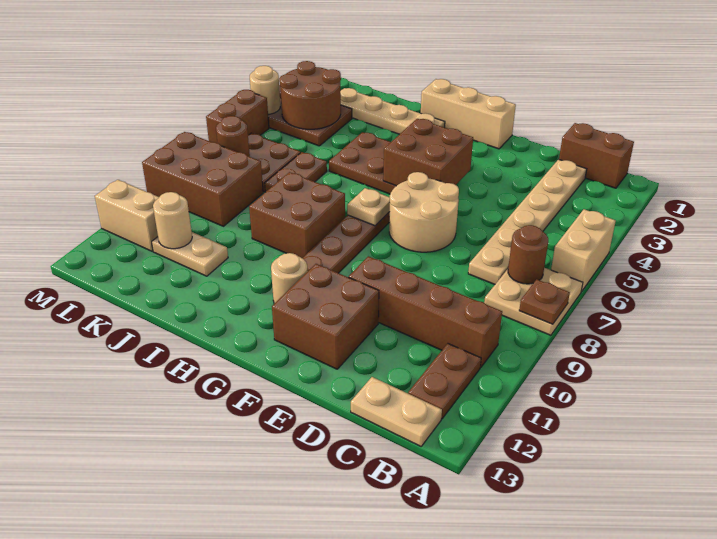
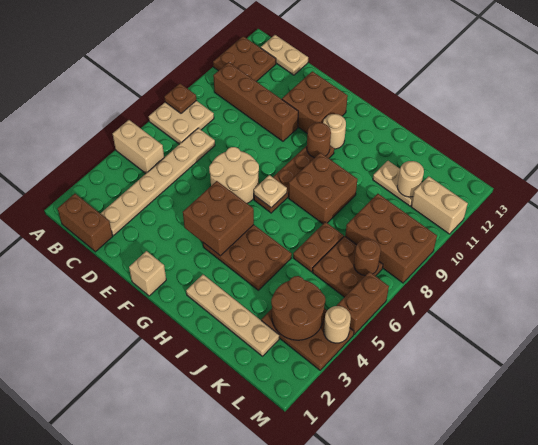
tan brick A5:A6 level 1 -> tan brick A5:B5 level 1
brown round brick B7 level 2 -> brown round brick G10 level 2
brown plate B11:B12 level 1 -> brown plate A11:B12 level 1
tan brick F1:H1 level 1 -> tan brick F1 level 1

